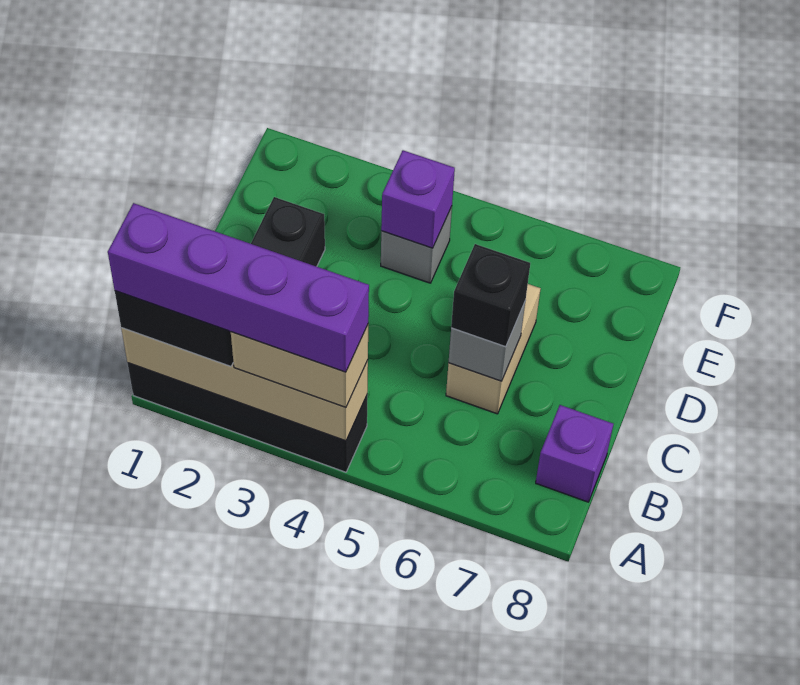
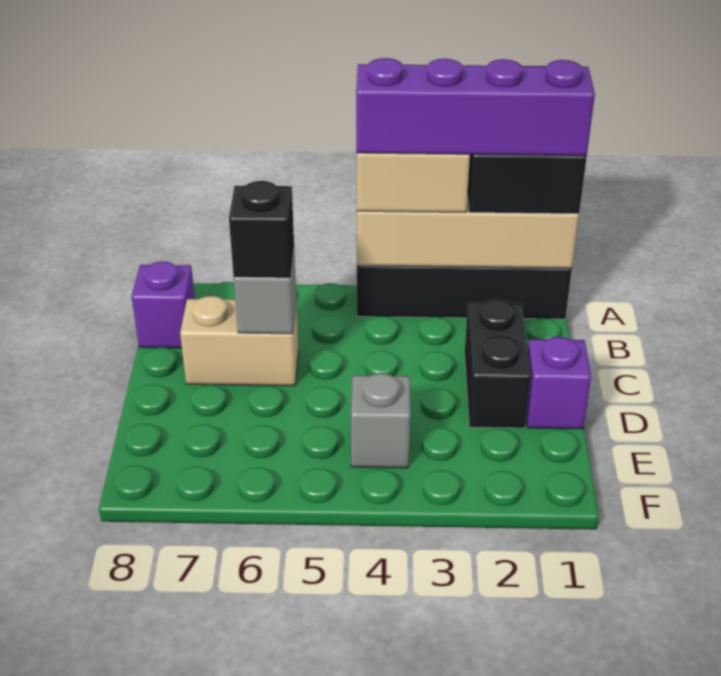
tan brick C6:D6 level 1 -> tan brick C6:C7 level 1
purple brick E4 level 2 -> purple brick D1 level 1

